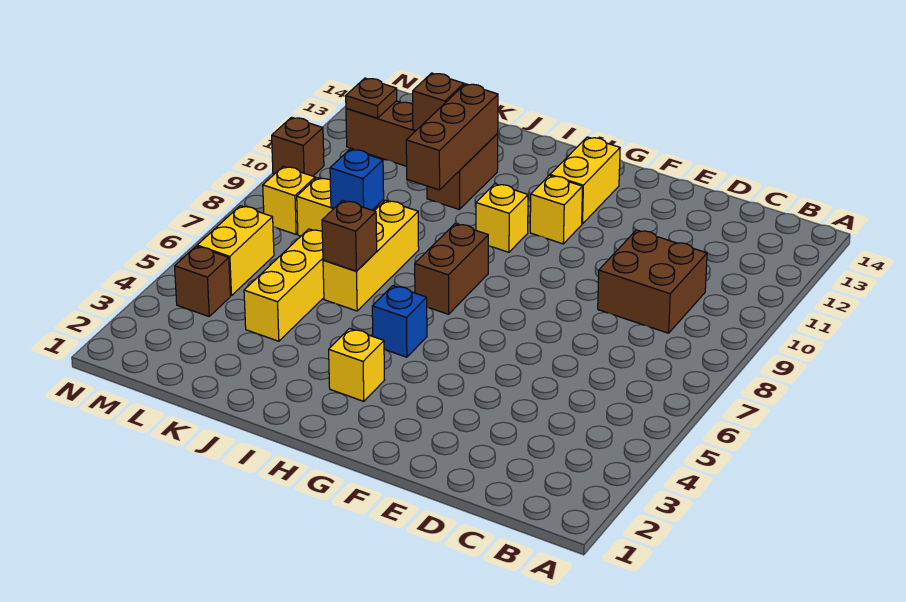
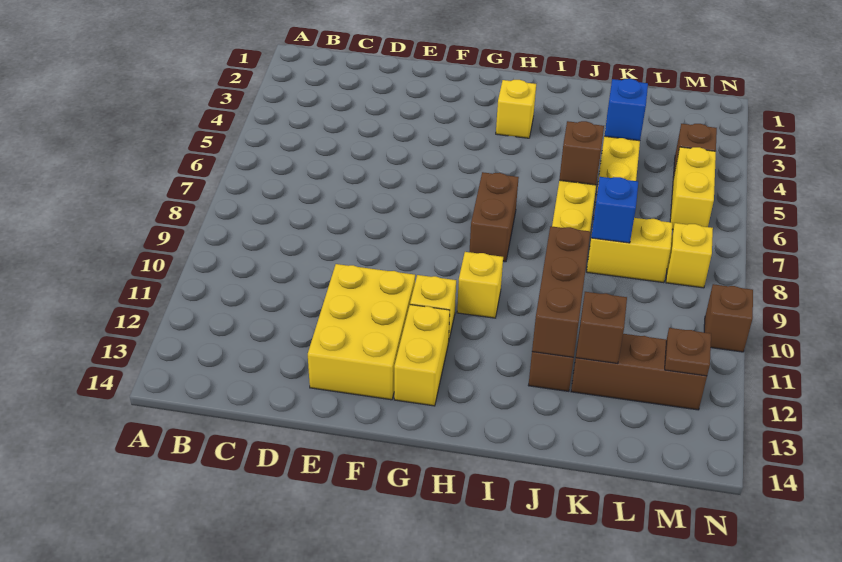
brown brick C9:D10 level 1 -> none
none -> yellow brick E11:F13 level 1
blue brick H5 level 1 -> blue brick K4 level 2

